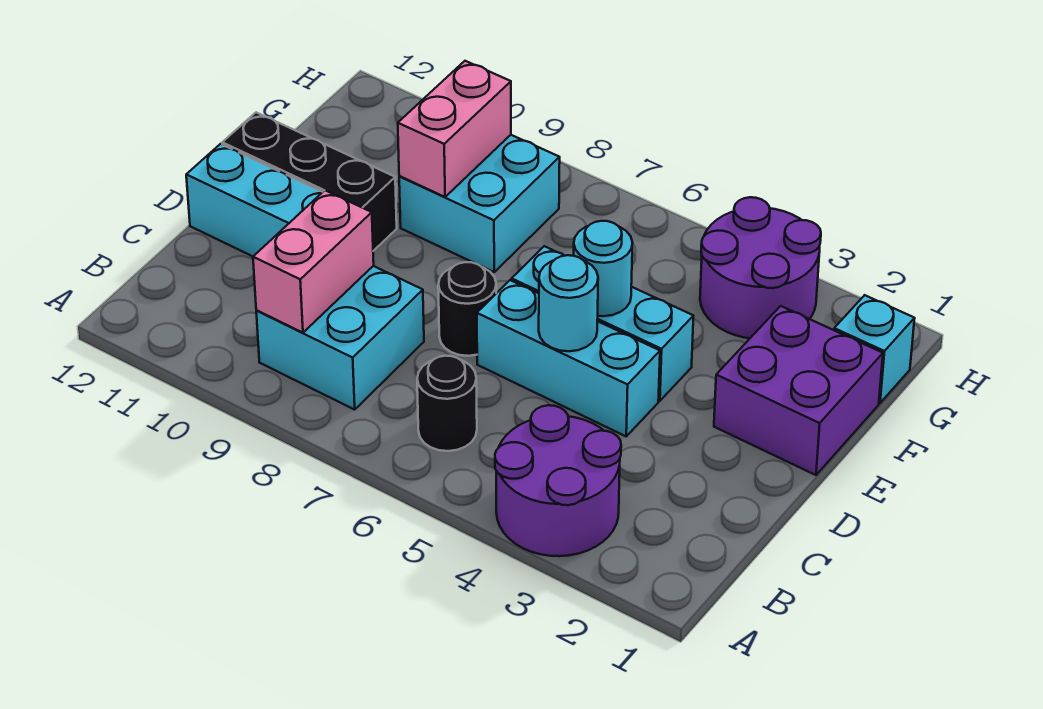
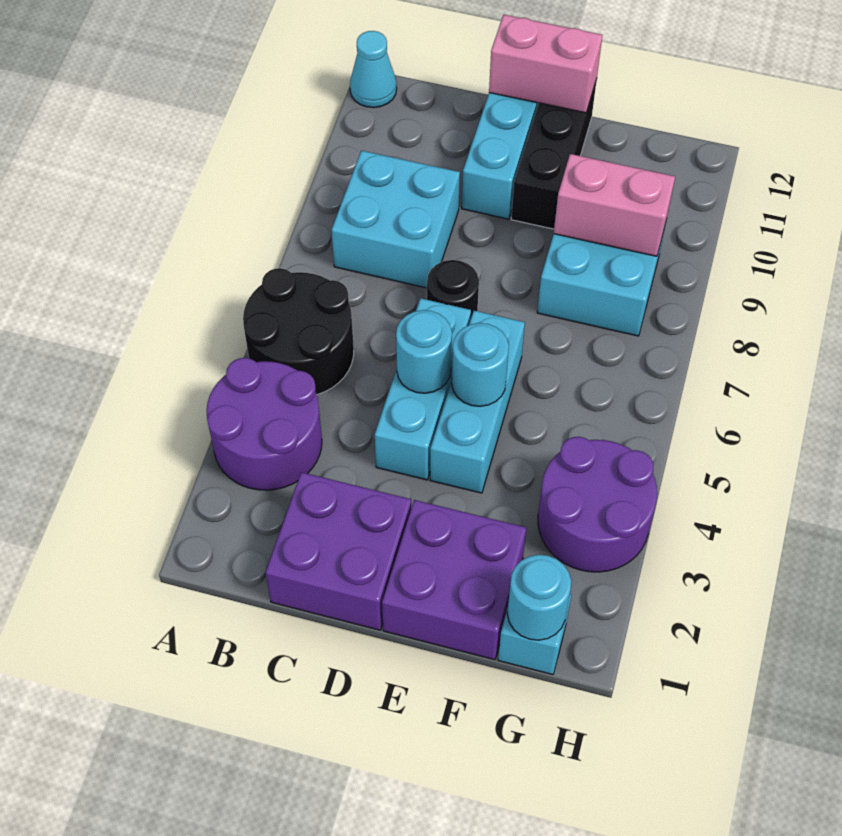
none -> cyan cone A12 level 1
black round brick B6 level 1 -> black round brick A5:B6 level 1
pink brick B9:C9 level 2 -> pink brick D12:E12 level 2
none -> purple brick C1:D2 level 1
none -> cyan round brick G1 level 2

